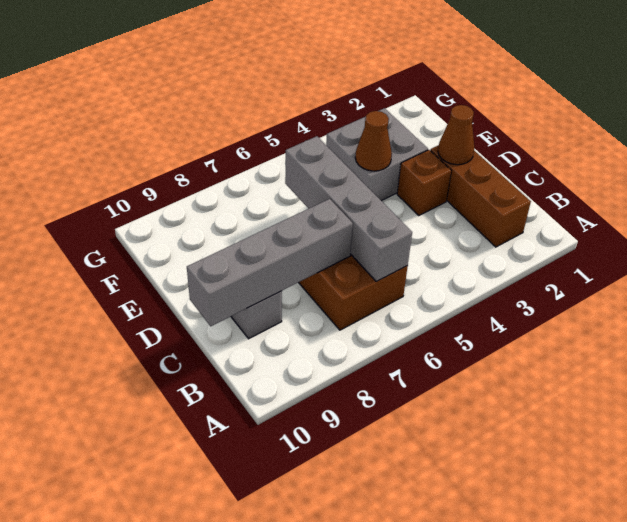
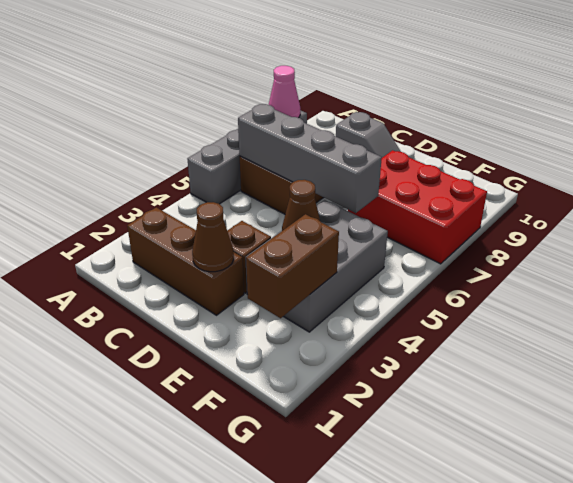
none -> pink cone A8 level 2
grey brick C7:C10 level 2 -> grey brick A5:A8 level 1
grey brick E3:F4 level 1 -> grey brick E3:F5 level 1
none -> red brick E7:G8 level 1
none -> brown brick F2:F3 level 2

